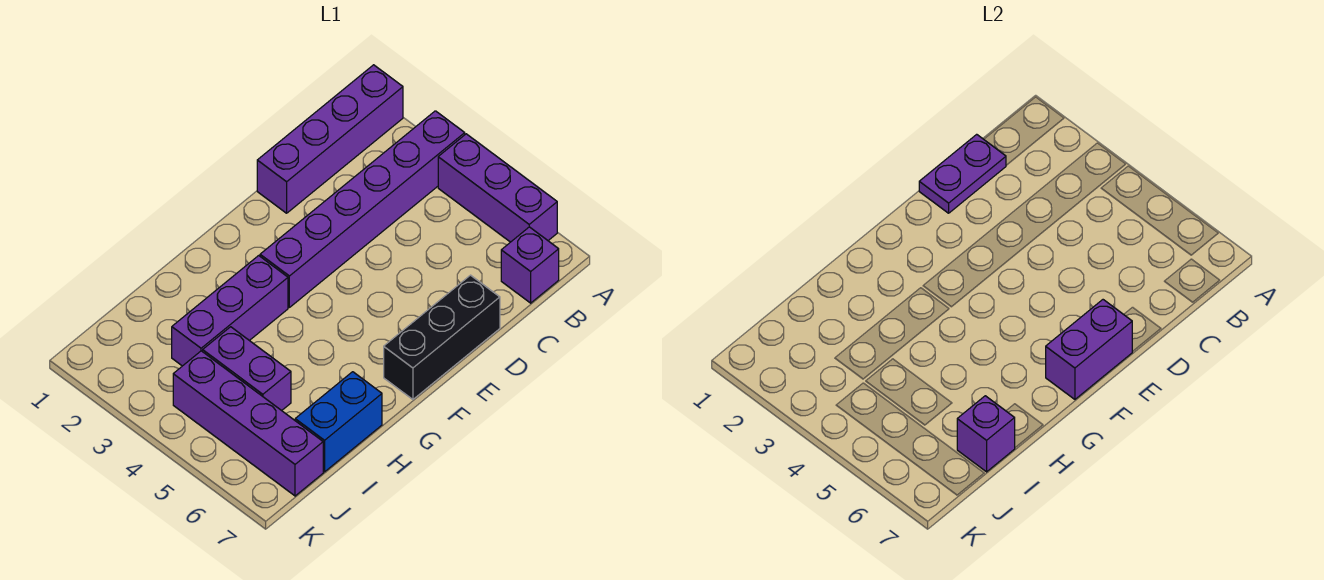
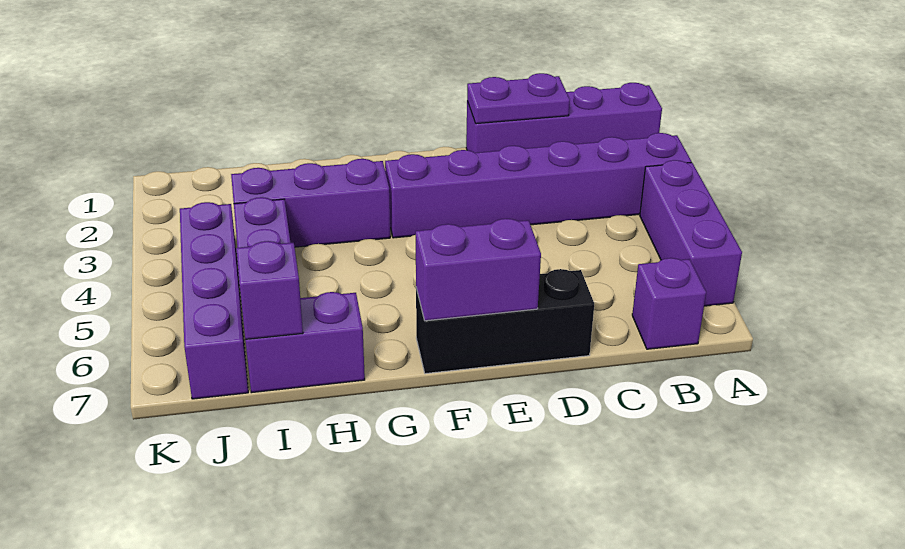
blue brick H7:I7 level 1 -> purple brick H7:I7 level 1

